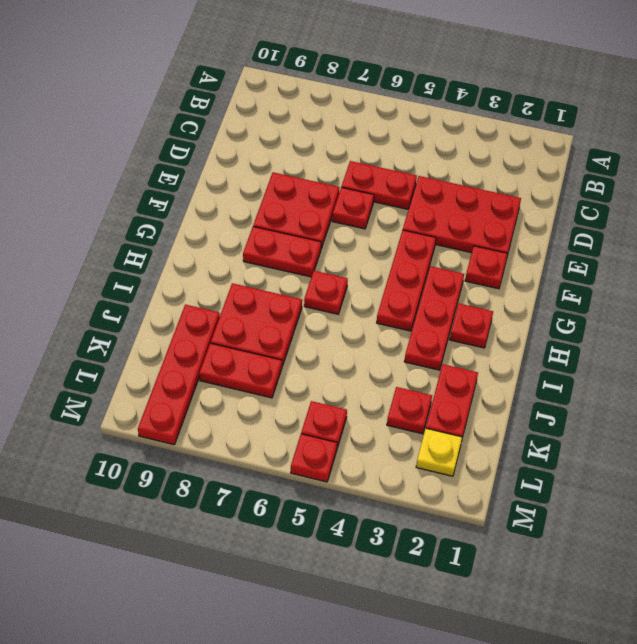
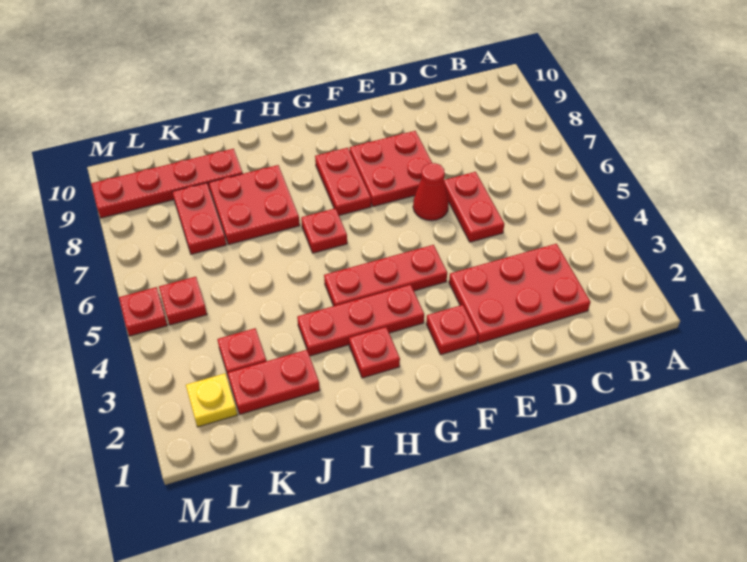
red plate D2:E4 level 1 -> red plate C2:E3 level 1
red plate E6 level 1 -> red cone E6 level 1

